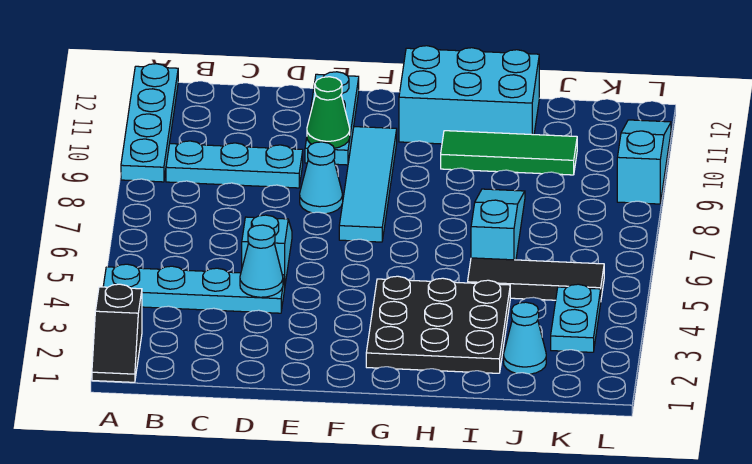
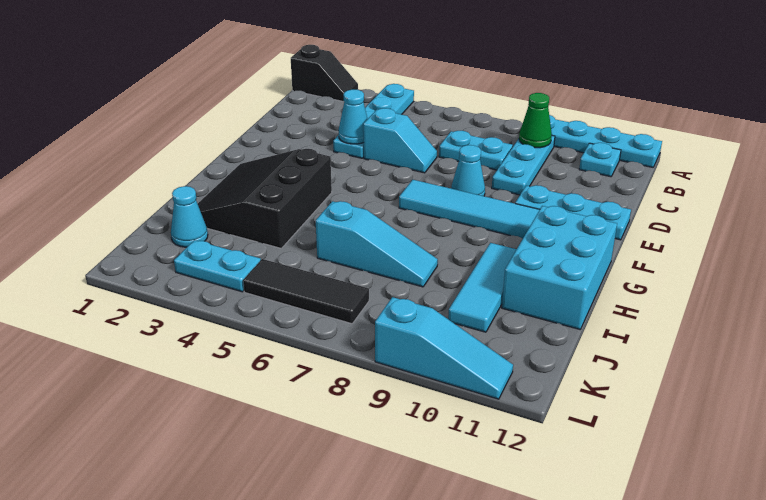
black slope A1:A2 level 1 top 2 -> black slope A1:A2 level 1 top 1
none -> cyan plate B11 level 1
none -> cyan plate C7:C8 level 1
green cone E10 level 2 -> green cone B9 level 2
black plate G2:I4 level 1 -> black slope G2:I4 level 1 top 4
green tile H10:J10 level 1 -> cyan tile H10:J10 level 1
black tile I5:K5 level 1 -> black tile K5:K7 level 1

